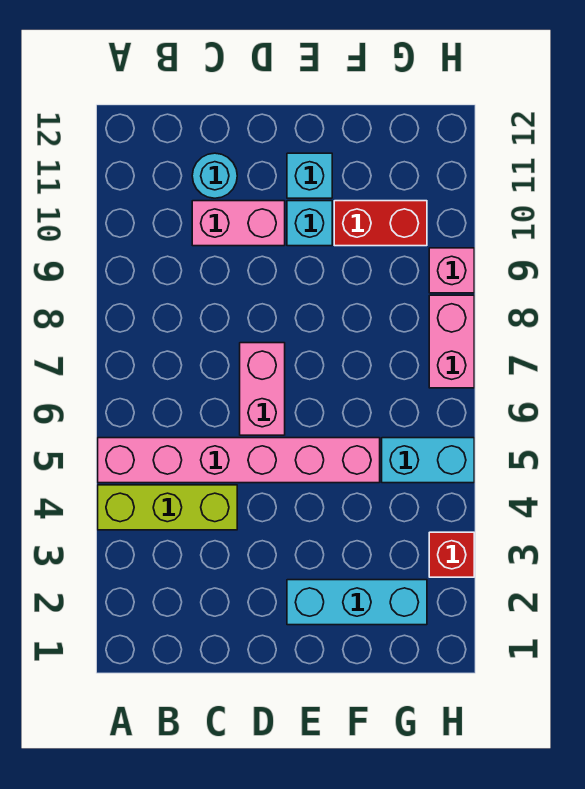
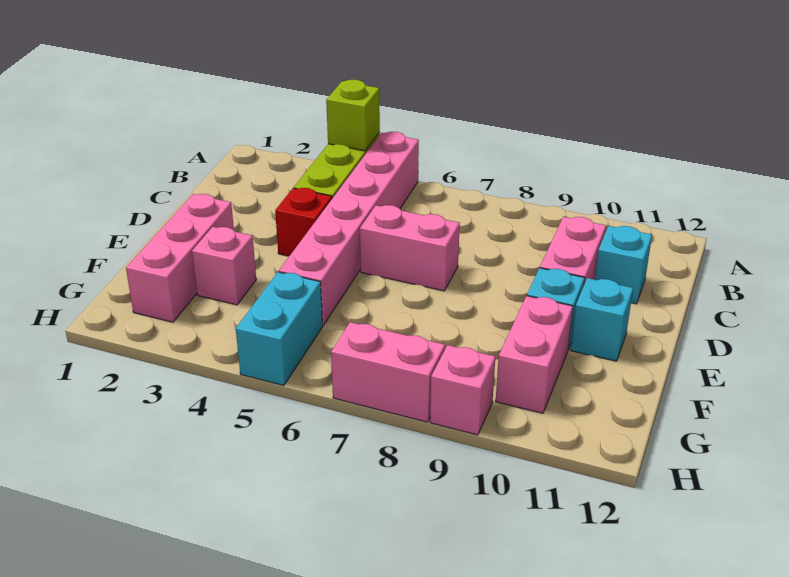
none -> lime brick A4 level 2
cyan round brick C11 level 1 -> cyan brick C11 level 1
cyan brick E2:G2 level 1 -> pink brick E2:G2 level 1
none -> pink brick F3 level 1
red brick F10:G10 level 1 -> pink brick F10:G10 level 1
red brick H3 level 1 -> red brick D4 level 1

